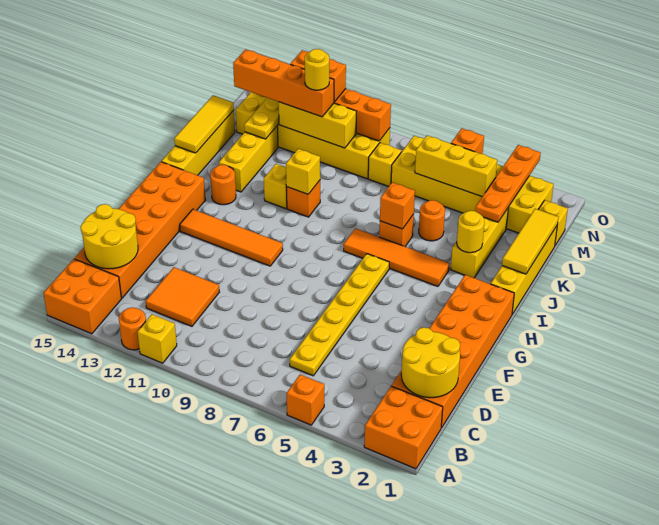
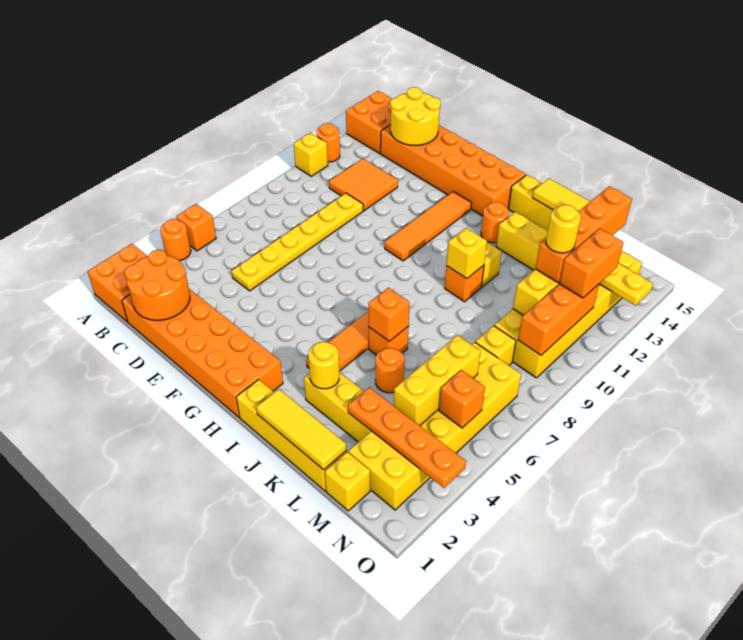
none -> orange round brick A4 level 1
yellow round brick C1:D2 level 2 -> orange round brick C1:D2 level 2
yellow plate C6:H6 level 1 -> yellow plate D5:D10 level 1

